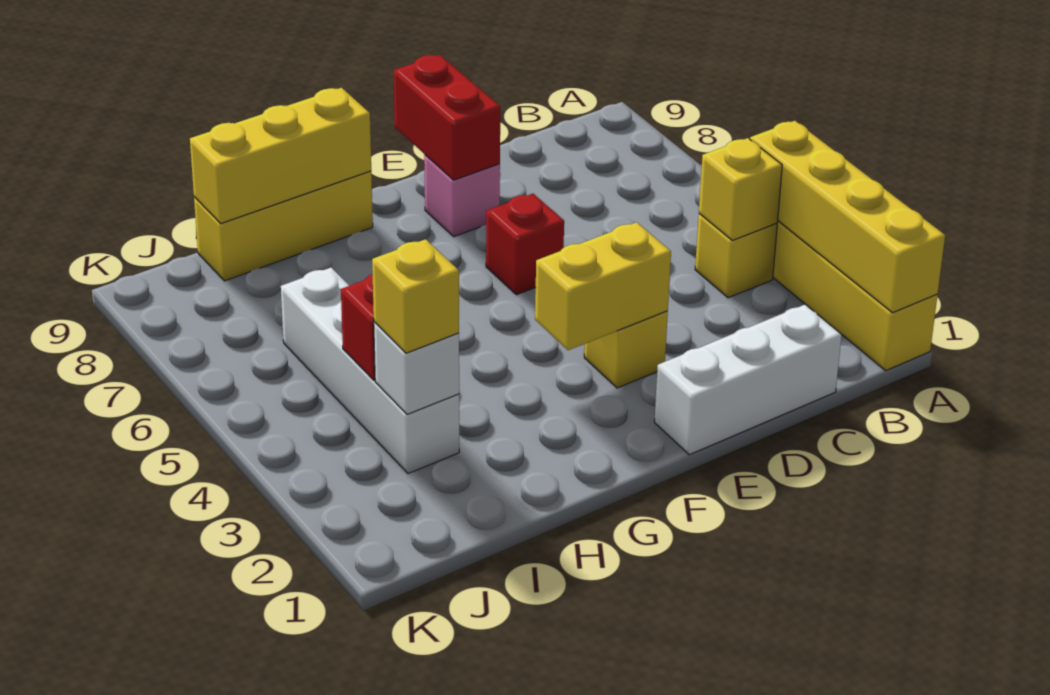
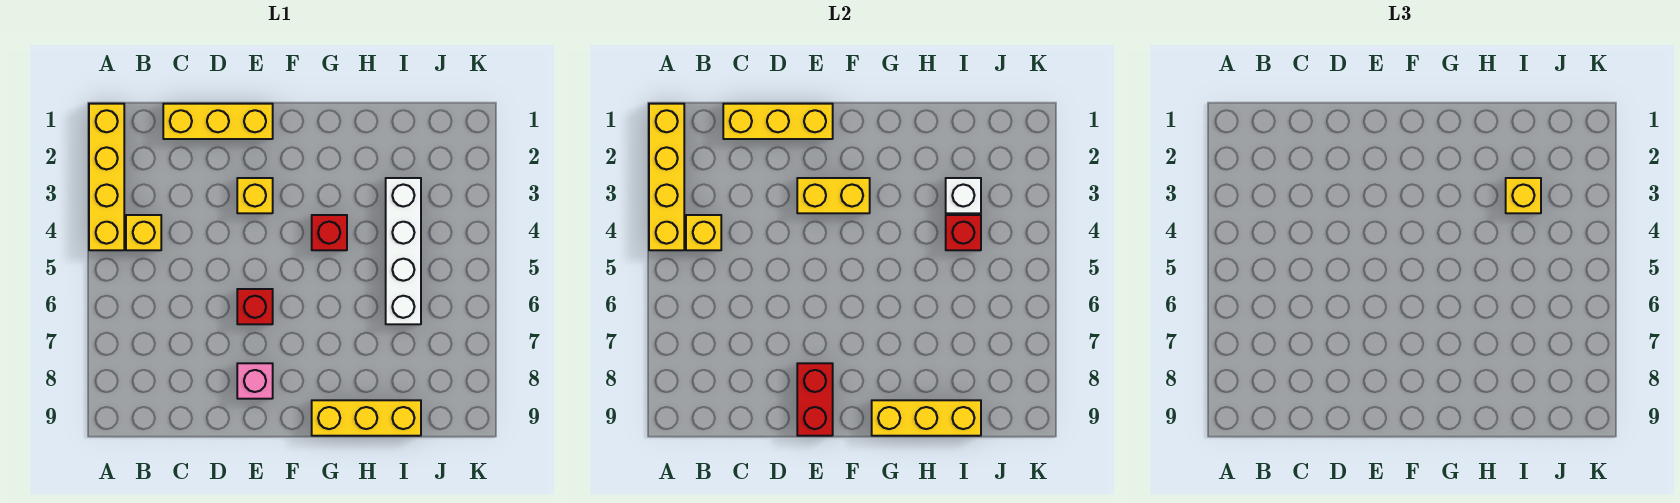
white brick C1:E1 level 1 -> yellow brick C1:E1 level 1
none -> yellow brick C1:E1 level 2
none -> red brick G4 level 1

